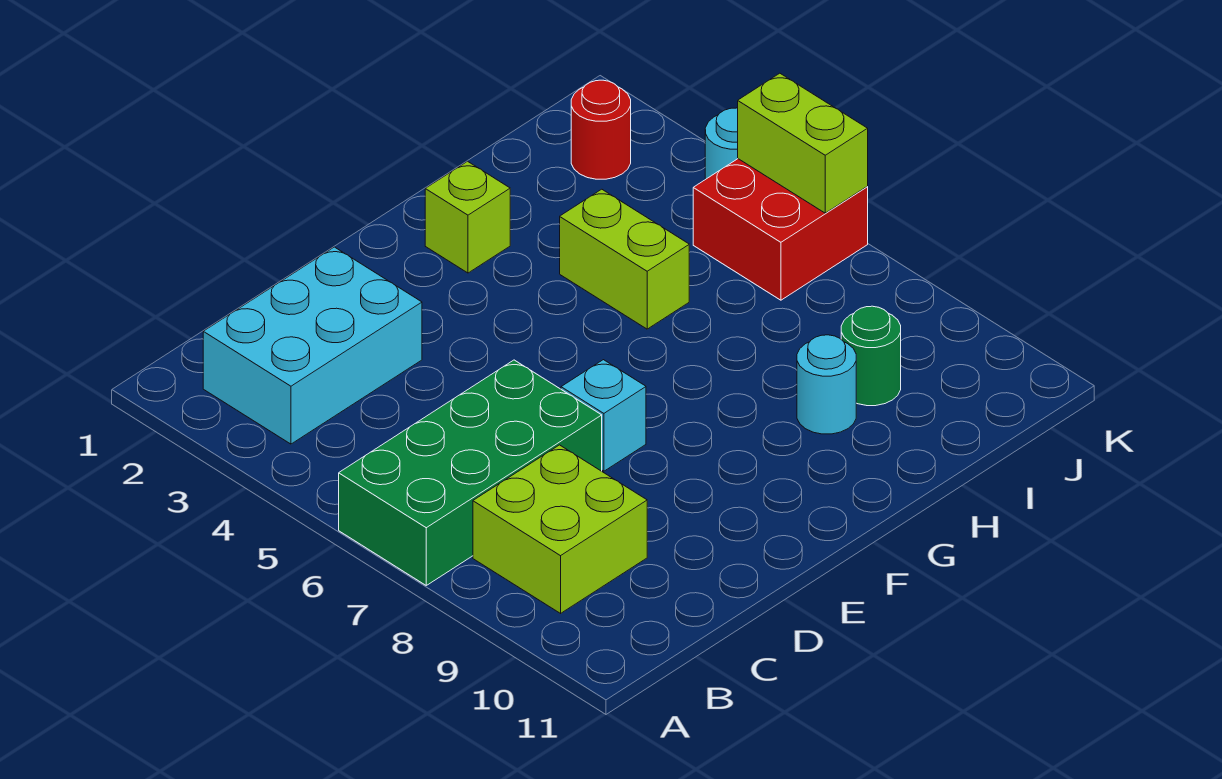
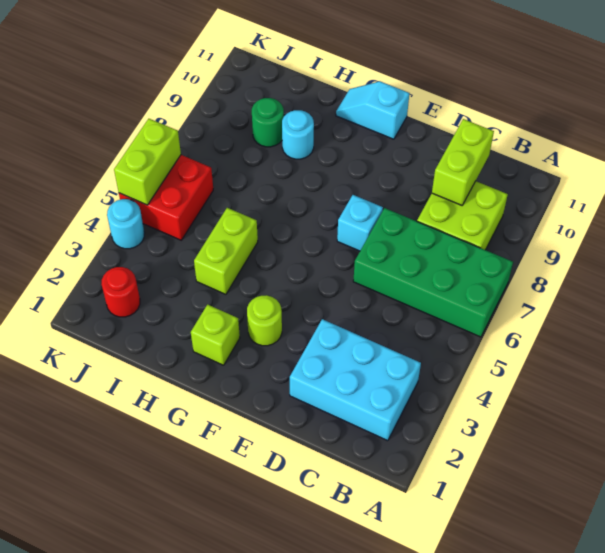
none -> lime brick C9:C10 level 2
none -> lime round brick F3 level 1
none -> cyan slope F11:G11 level 1 top F

